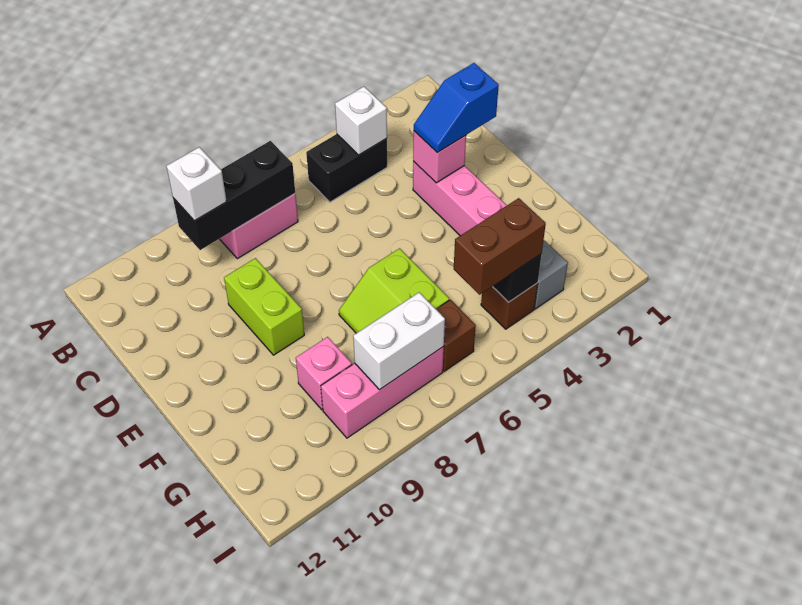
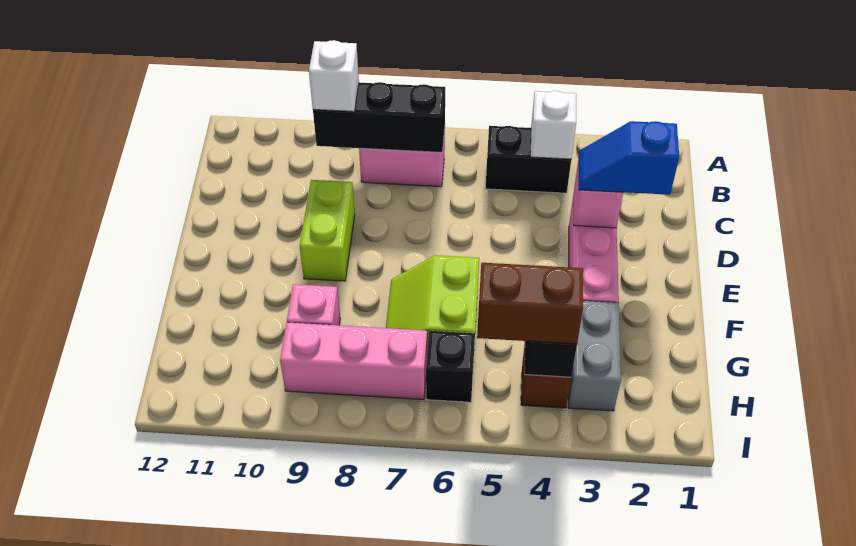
brown brick H6 level 1 -> black brick H6 level 1
white brick H7:H8 level 2 -> none

